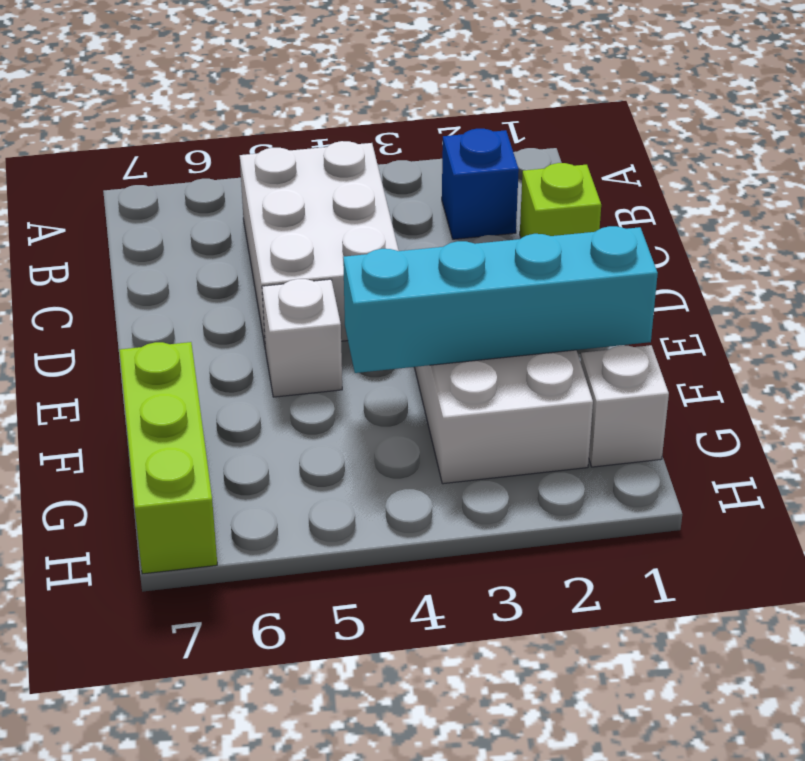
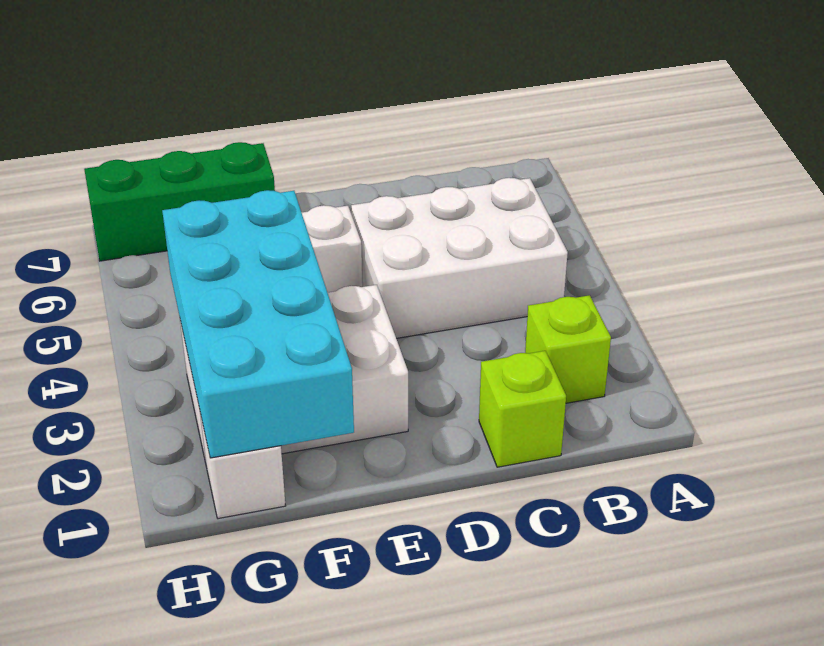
blue brick B2 level 1 -> lime brick B2 level 1
cyan brick F1:F4 level 2 -> cyan brick F1:G4 level 2
lime brick F7:H7 level 1 -> green brick F7:H7 level 1

